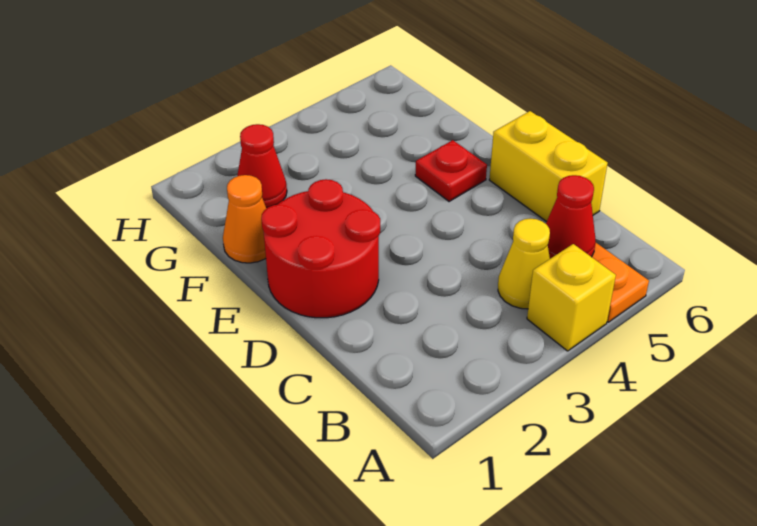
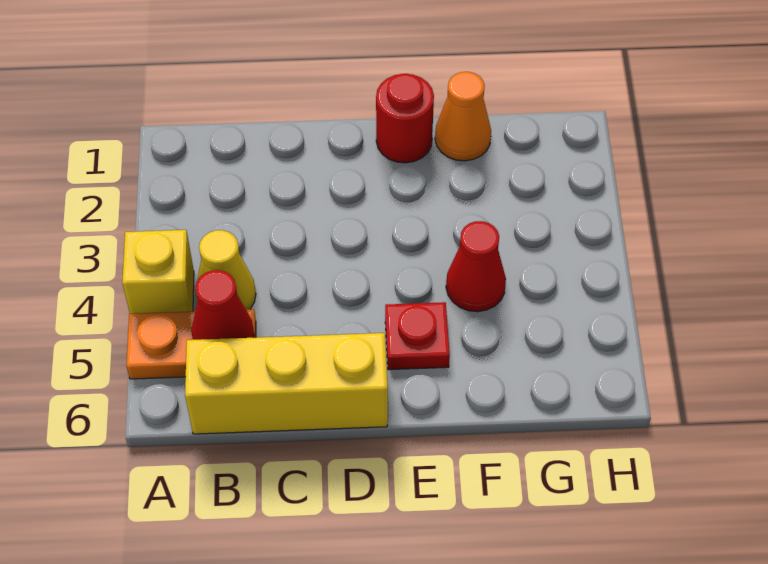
yellow brick C6:D6 level 1 -> yellow brick B6:D6 level 1
red round brick D1:E2 level 1 -> red round brick E1 level 1
red cone G2 level 1 -> red cone F4 level 1

